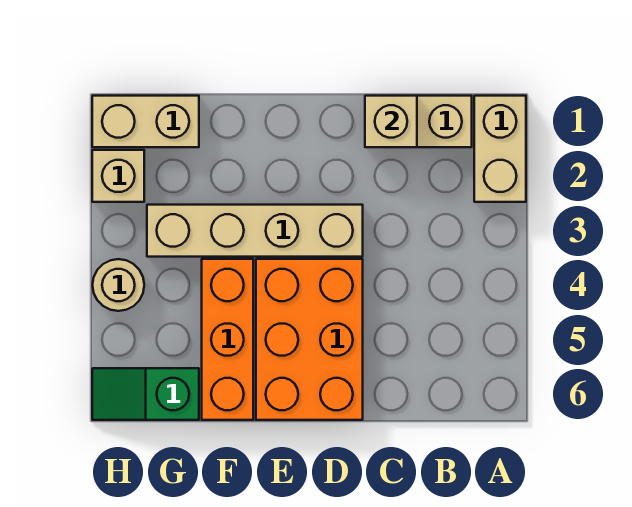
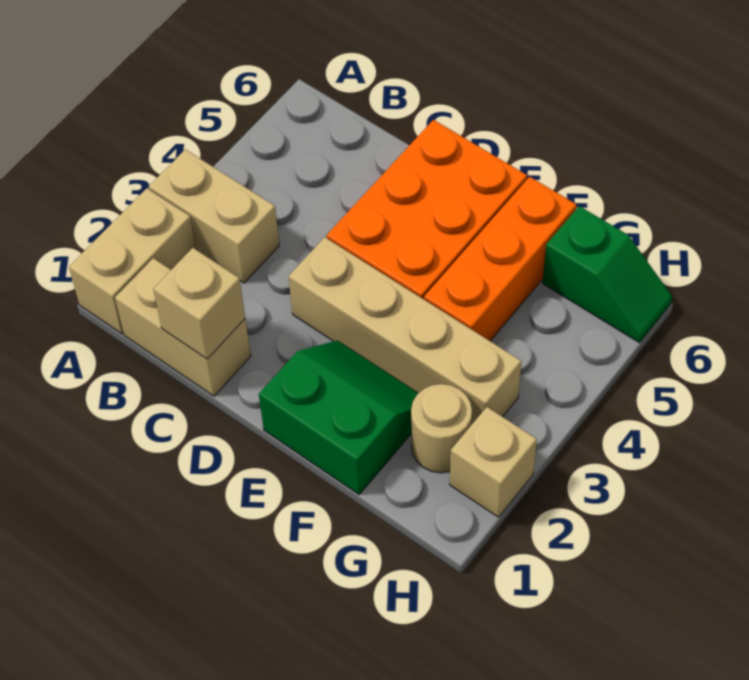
none -> green slope E1:F2 level 1 top 1
tan brick G1:H1 level 1 -> tan brick A3:B3 level 1
tan round brick H4 level 1 -> tan round brick G2 level 1

